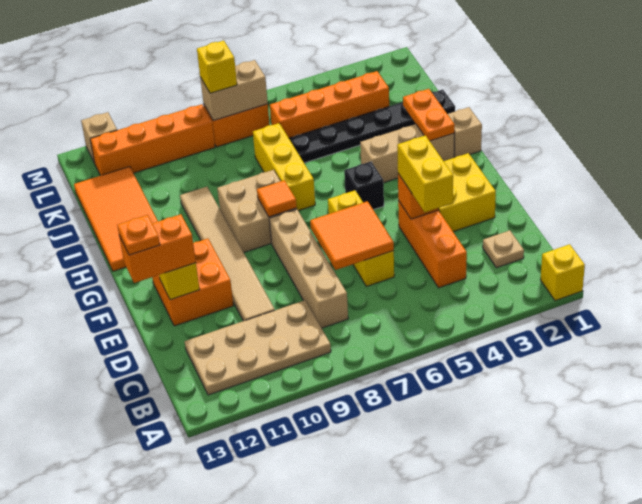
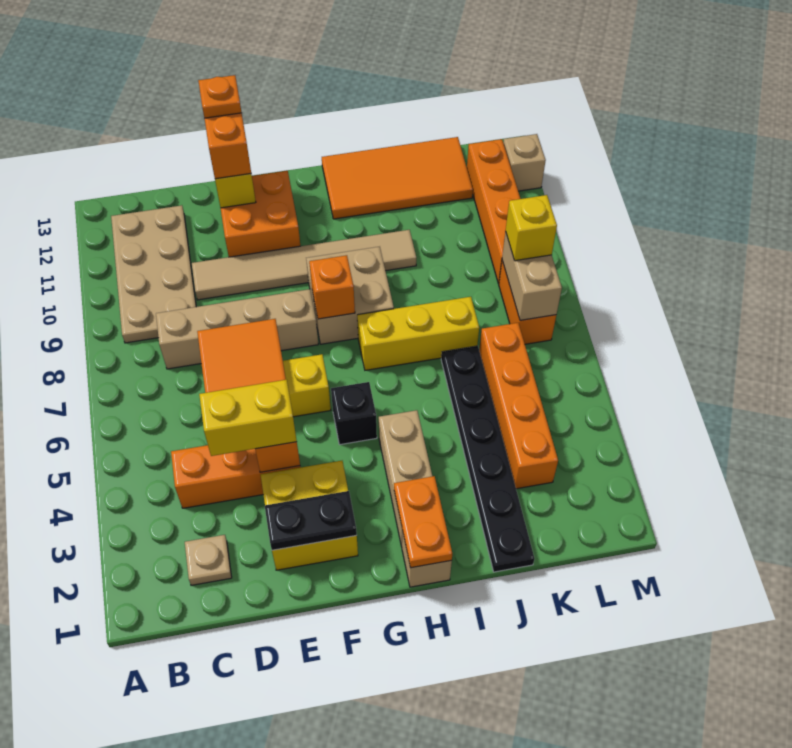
yellow brick A1 level 1 -> none
none -> black plate E2:F2 level 2
orange tile G8 level 2 -> orange brick G8 level 2
orange plate H2:I2 level 2 -> orange plate H1:H2 level 2

